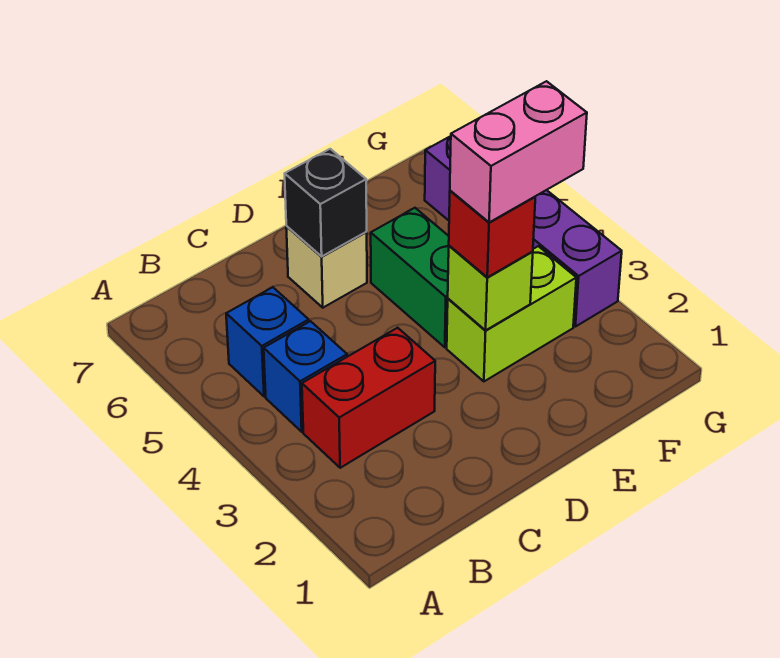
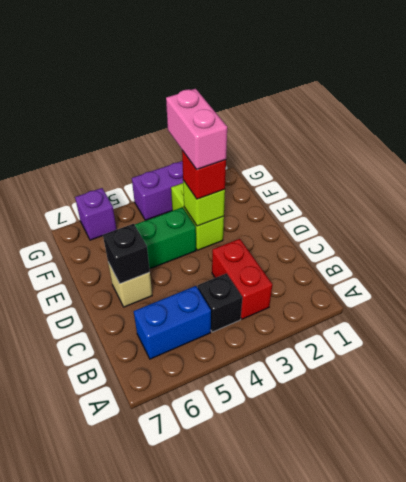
blue brick B4 level 1 -> black brick B4 level 1
blue brick B5 level 1 -> blue brick B5:B6 level 1

